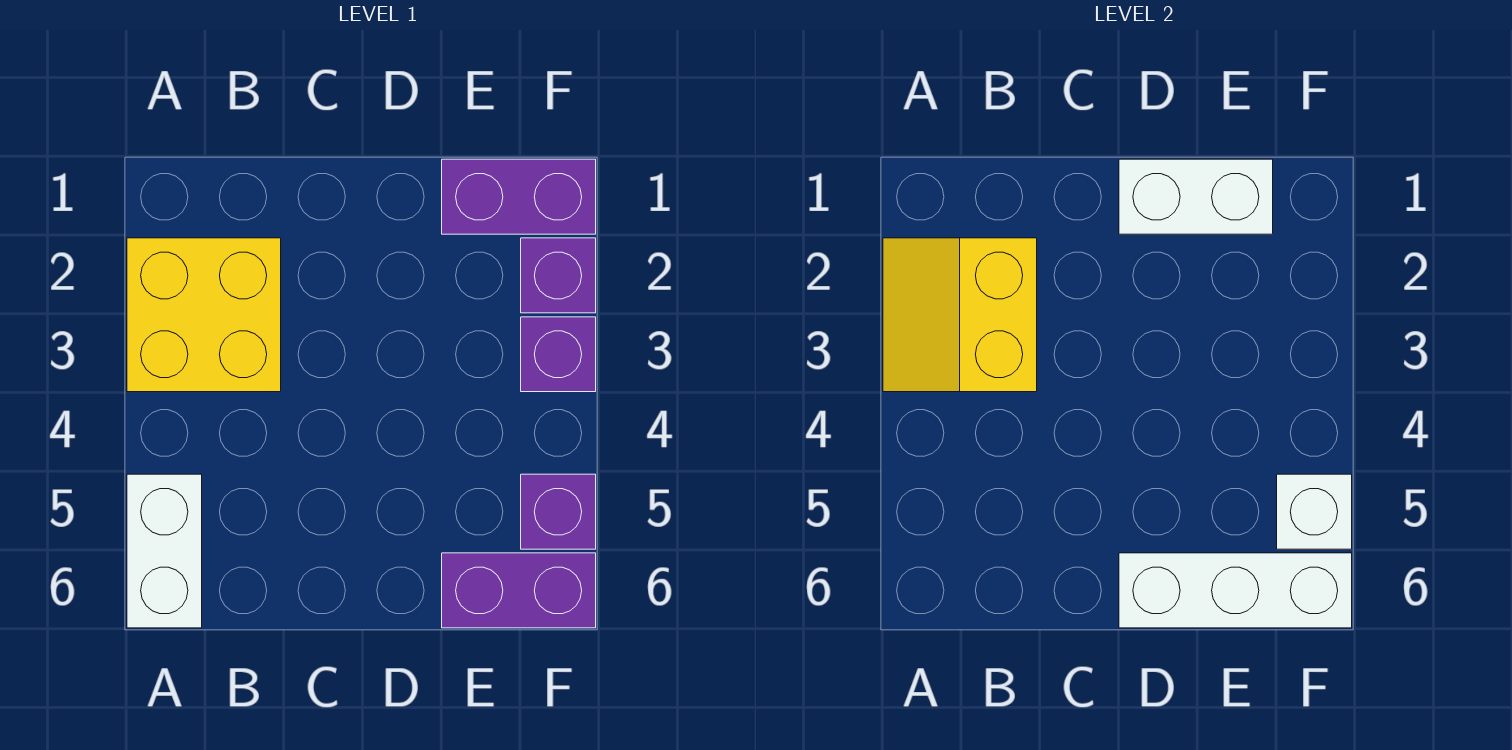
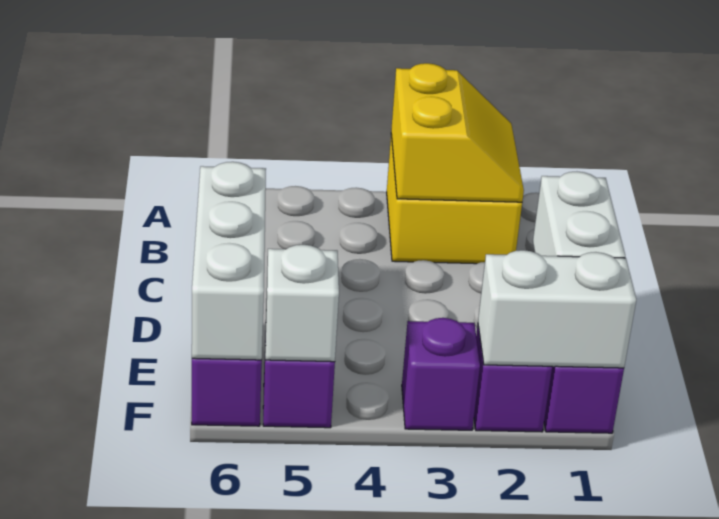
yellow slope A2:B3 level 2 top B -> yellow slope A2:B3 level 2 top 3
white brick A5:A6 level 1 -> white brick F1:F2 level 2

